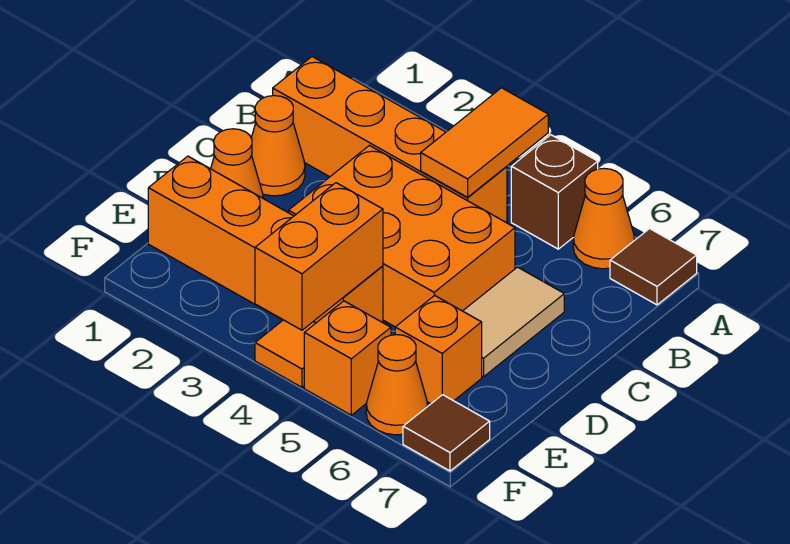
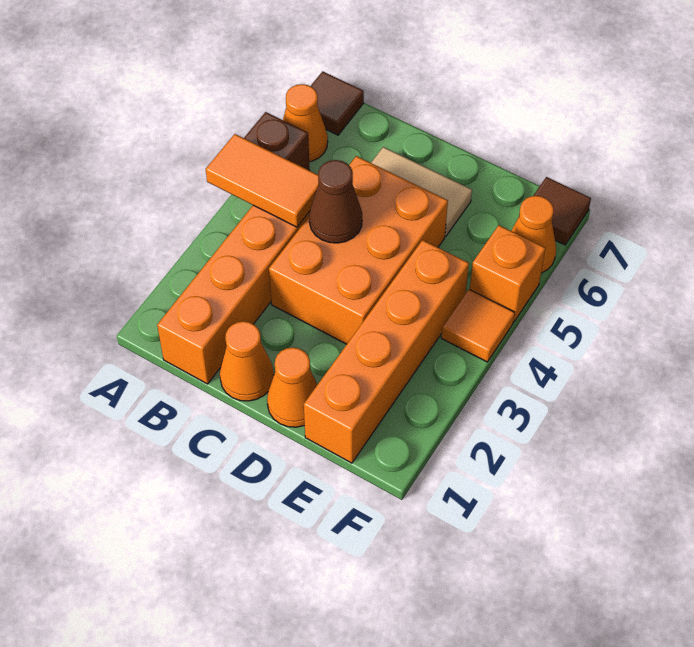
none -> brown cone C4 level 2
orange brick E4:F4 level 2 -> none
orange brick E6 level 1 -> none

